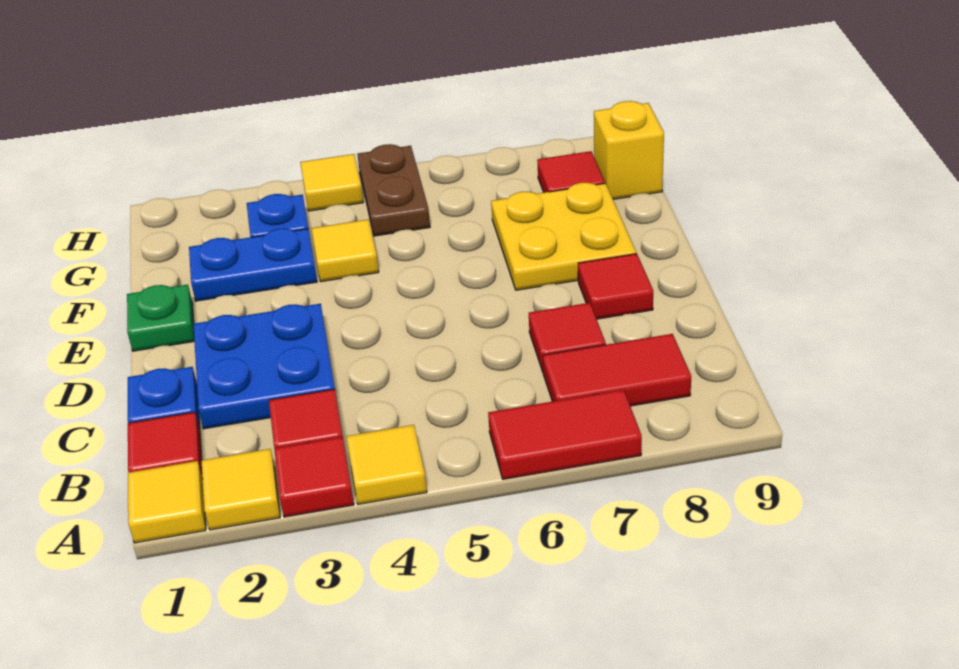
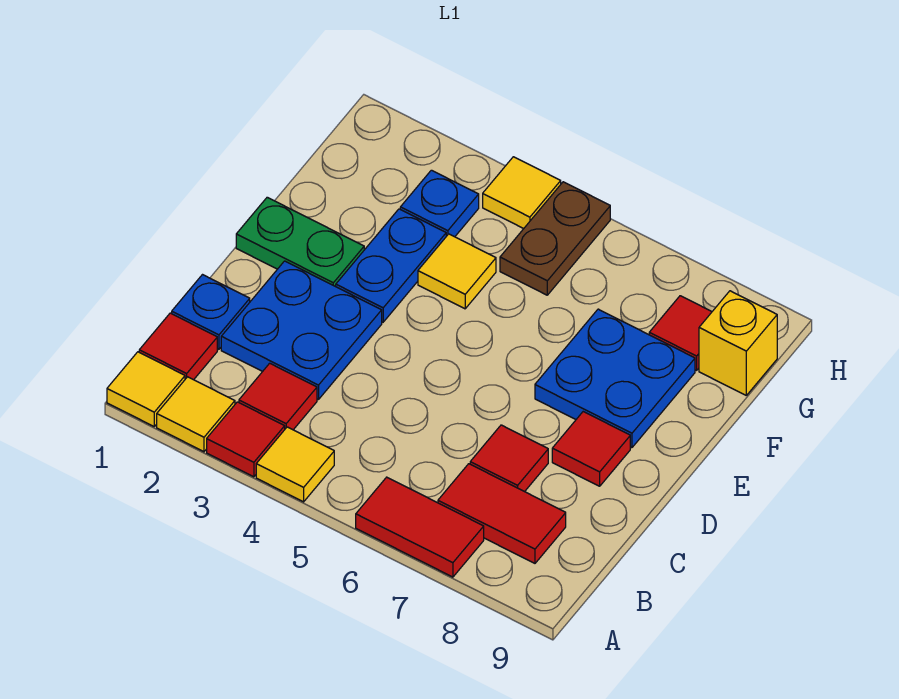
green plate E1 level 1 -> green plate E1:E2 level 1
yellow plate E7:F8 level 1 -> blue plate E7:F8 level 1
blue plate F2:F3 level 1 -> blue plate E3:F3 level 1

